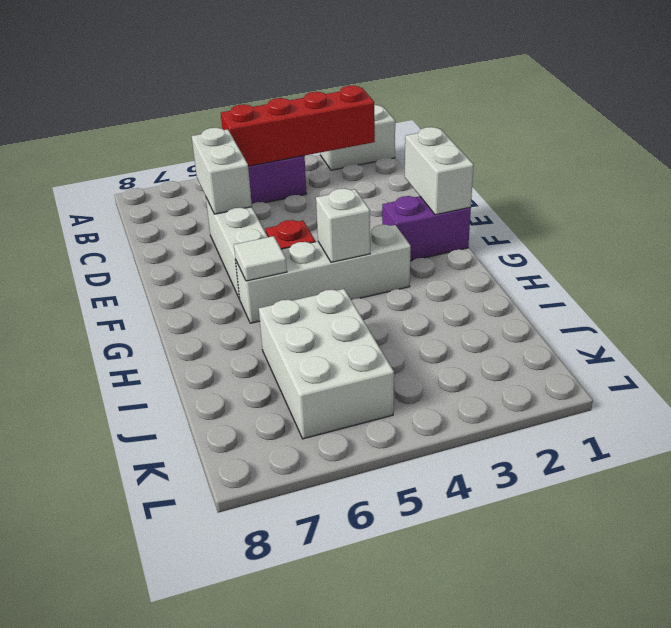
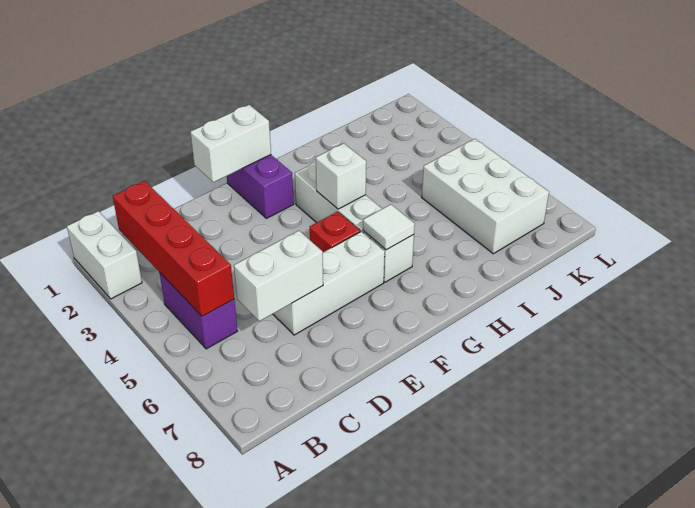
white brick I5:K6 level 1 -> white brick J5:K7 level 1

